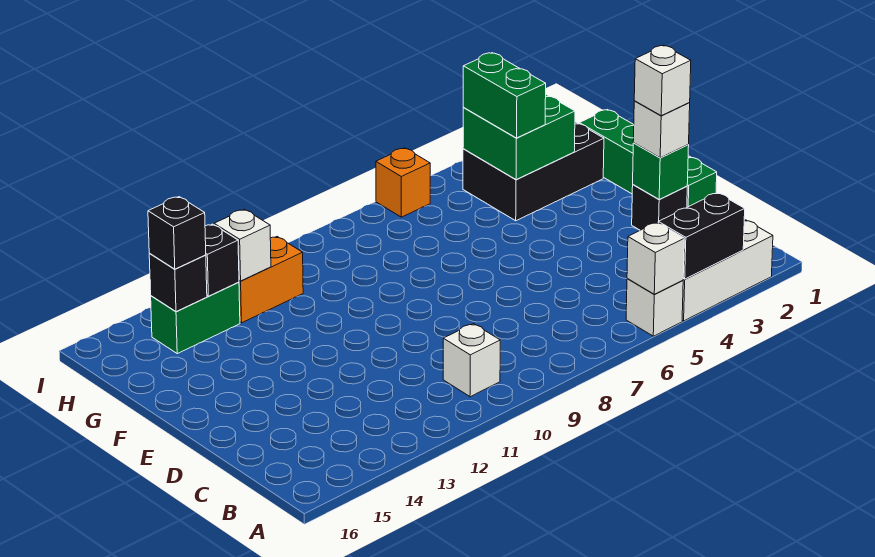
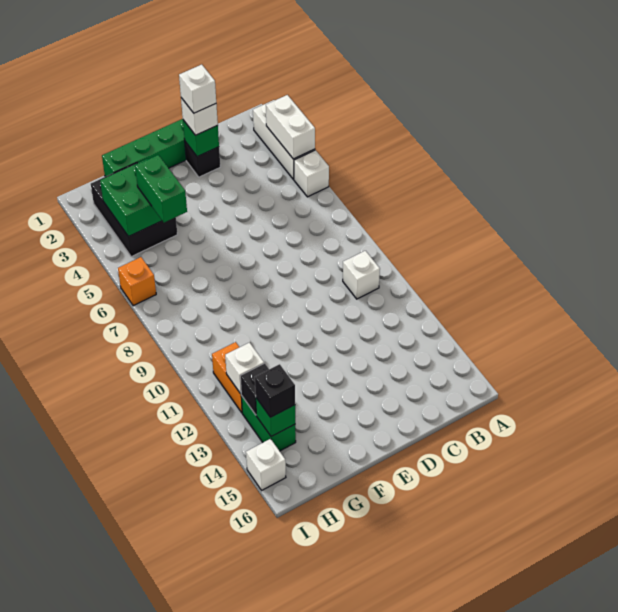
black brick A3:A4 level 2 -> white brick A3:A4 level 2
white brick A5 level 2 -> white brick I15 level 1
green brick G4:H4 level 3 -> green brick G4:G5 level 3
black brick H14 level 2 -> green brick H14 level 2

